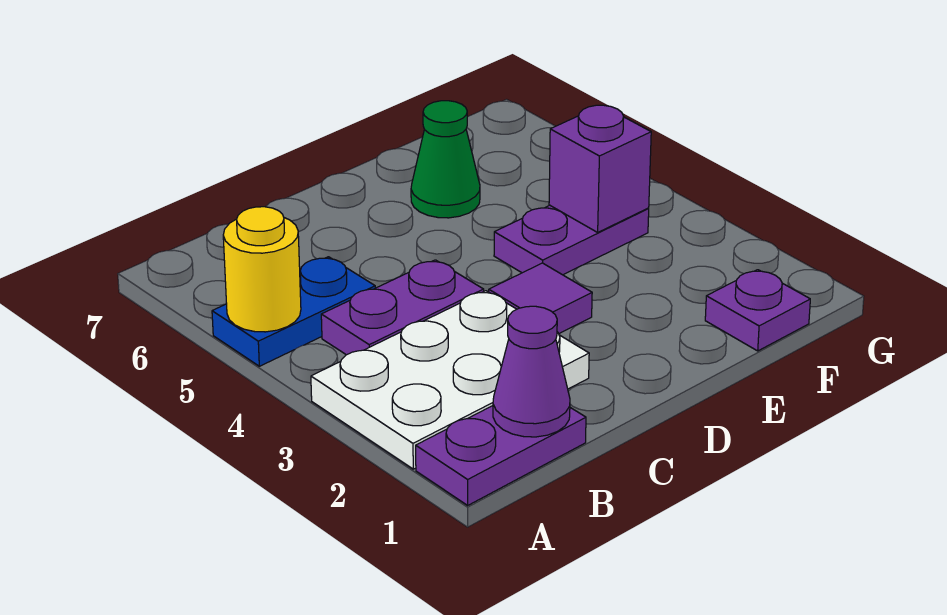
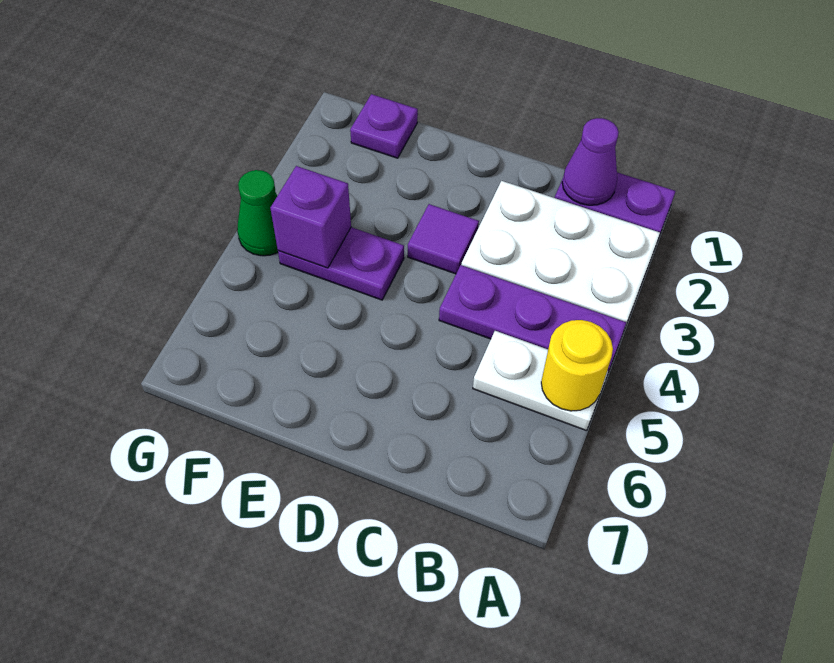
blue plate A5:B5 level 1 -> white plate A5:B5 level 1
purple plate B4:C4 level 1 -> purple plate A4:C4 level 1
green cone E6 level 1 -> green cone G4 level 1

